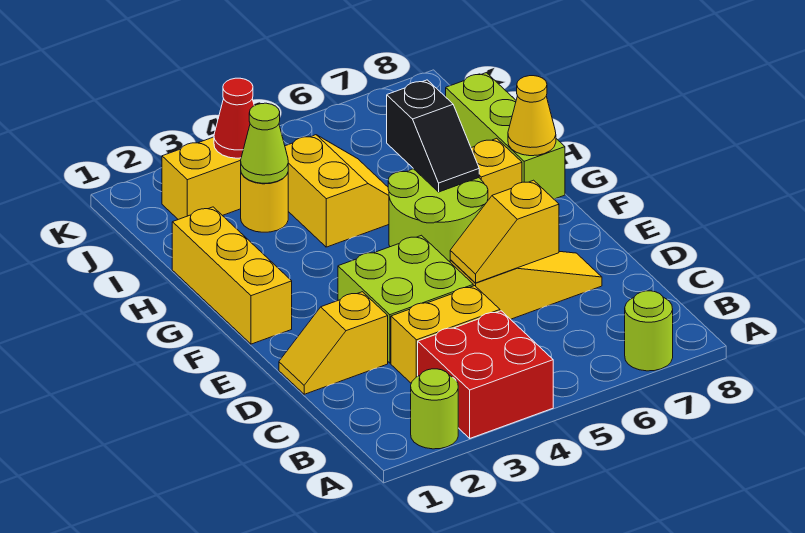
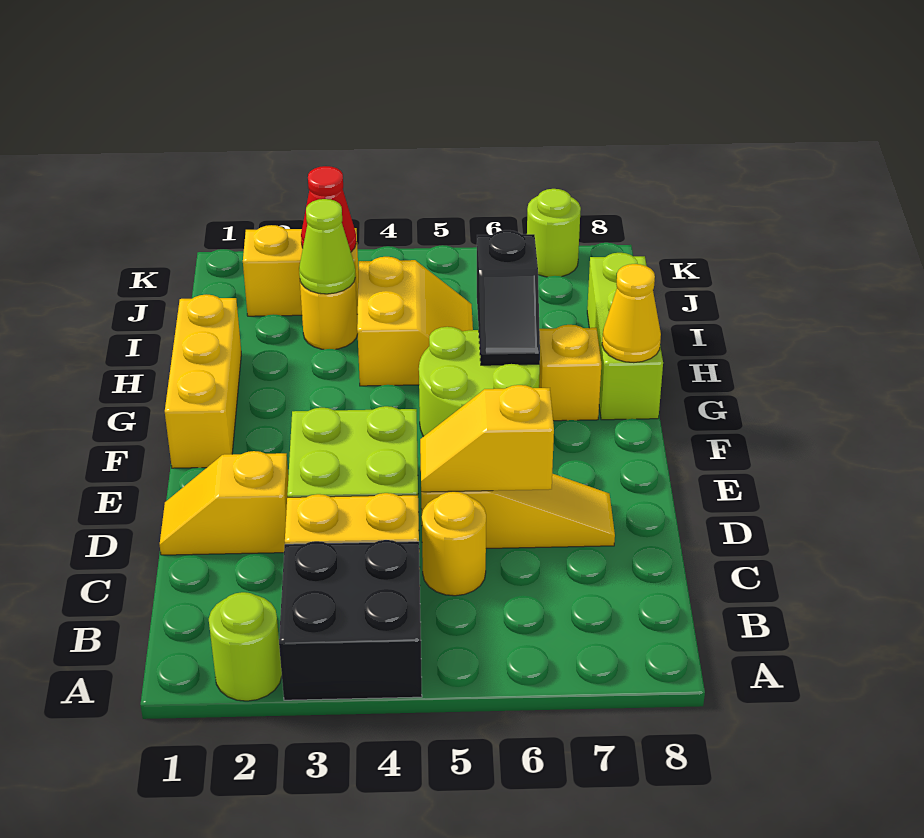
red brick A3:B4 level 1 -> black brick A3:B4 level 1
lime round brick A7 level 1 -> lime round brick K7 level 1
none -> yellow round brick C5 level 1

